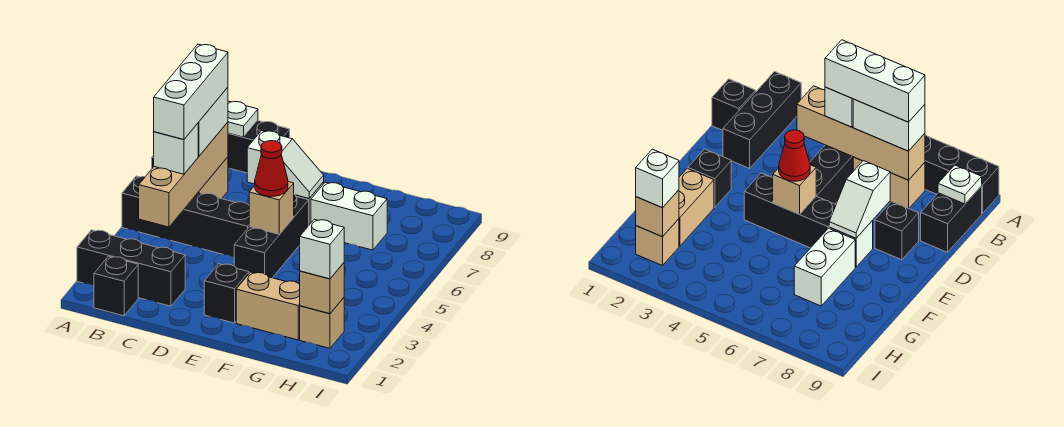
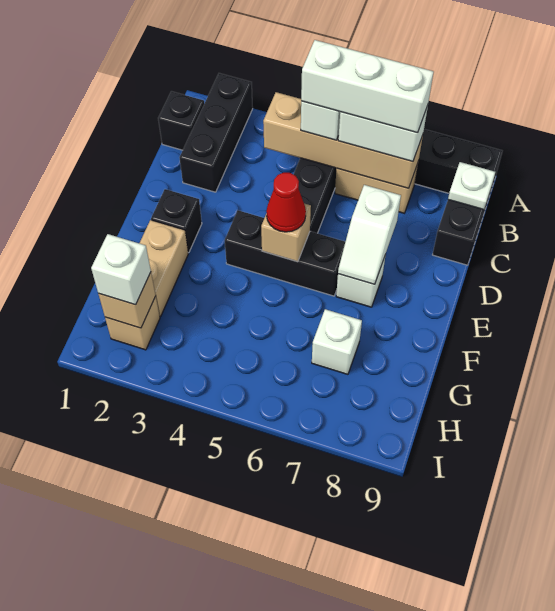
black brick D8 level 1 -> none
white brick F7:G7 level 1 -> white brick G7 level 1

